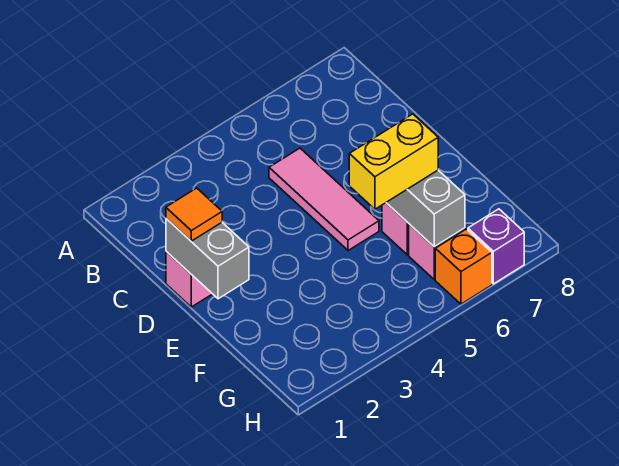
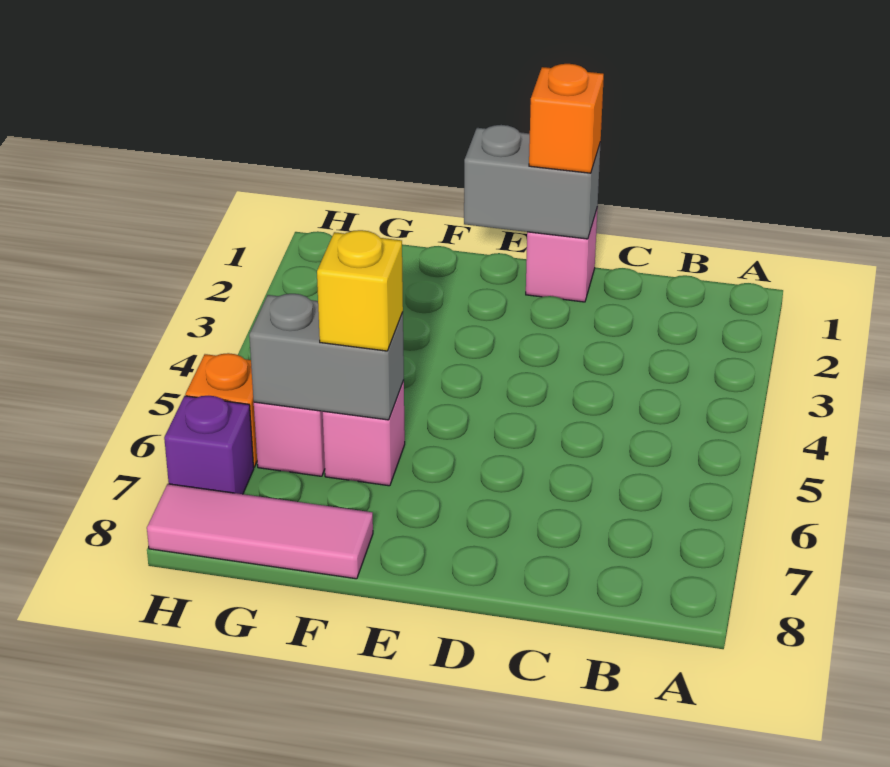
pink tile C5:E5 level 1 -> pink tile F8:H8 level 1
orange tile D1 level 3 -> orange brick D1 level 3
yellow brick F5:F6 level 3 -> yellow brick F6 level 3

